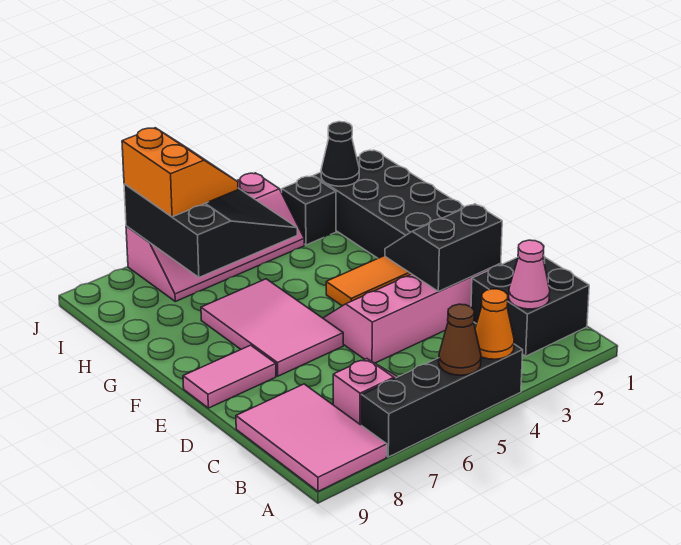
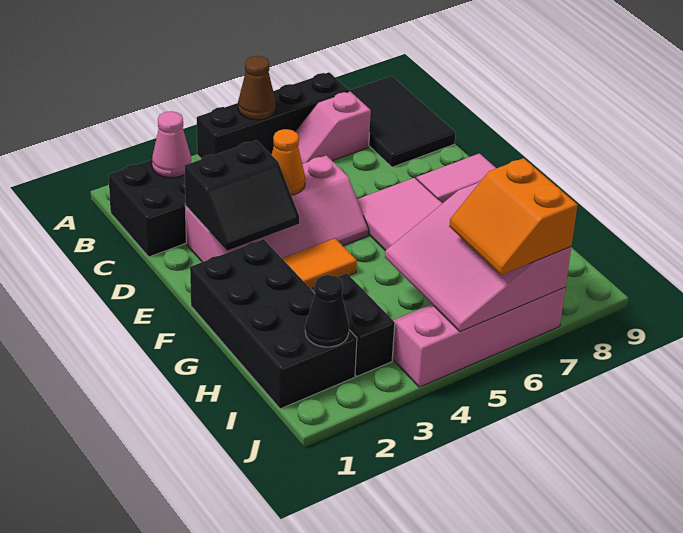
orange cone A4 level 2 -> orange cone D4 level 2
pink tile A8:C9 level 1 -> black tile A8:C9 level 1
black slope H5:J7 level 2 top 7 -> pink slope H5:J7 level 2 top 7
black brick I3 level 1 -> black brick H3:I3 level 1

